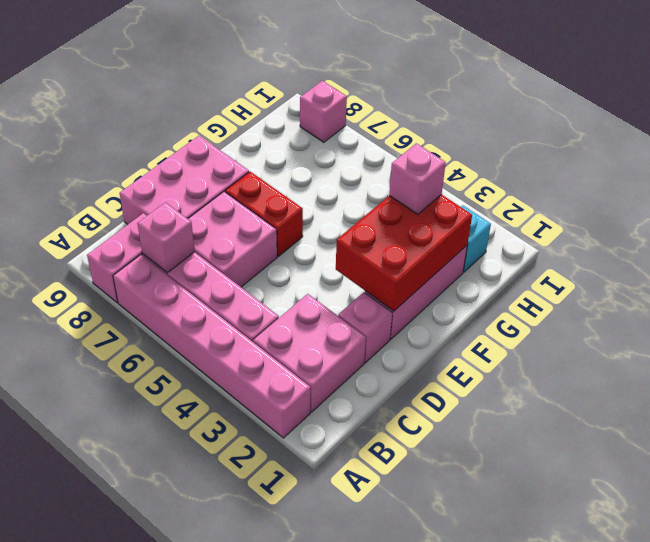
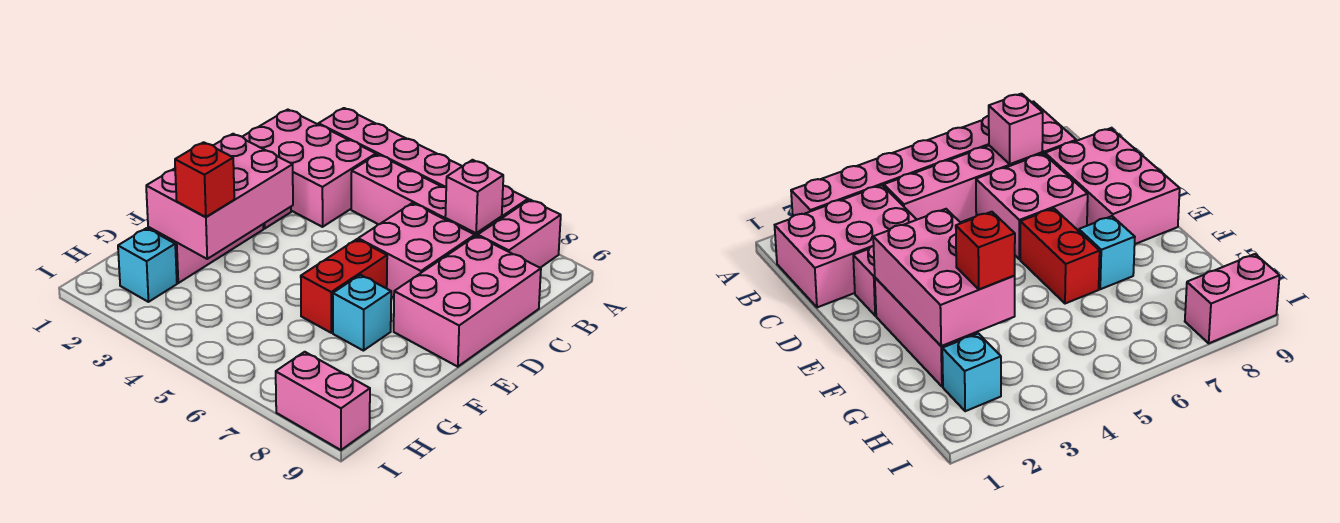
pink brick B2:C3 level 1 -> pink brick B1:C3 level 1
red brick E2:G3 level 2 -> pink brick E2:G3 level 2
red brick E6:E7 level 1 -> red brick E6:F6 level 1
none -> cyan brick F7 level 1
pink brick G3 level 3 -> red brick G3 level 3
pink brick I8 level 1 -> pink brick I8:I9 level 1

